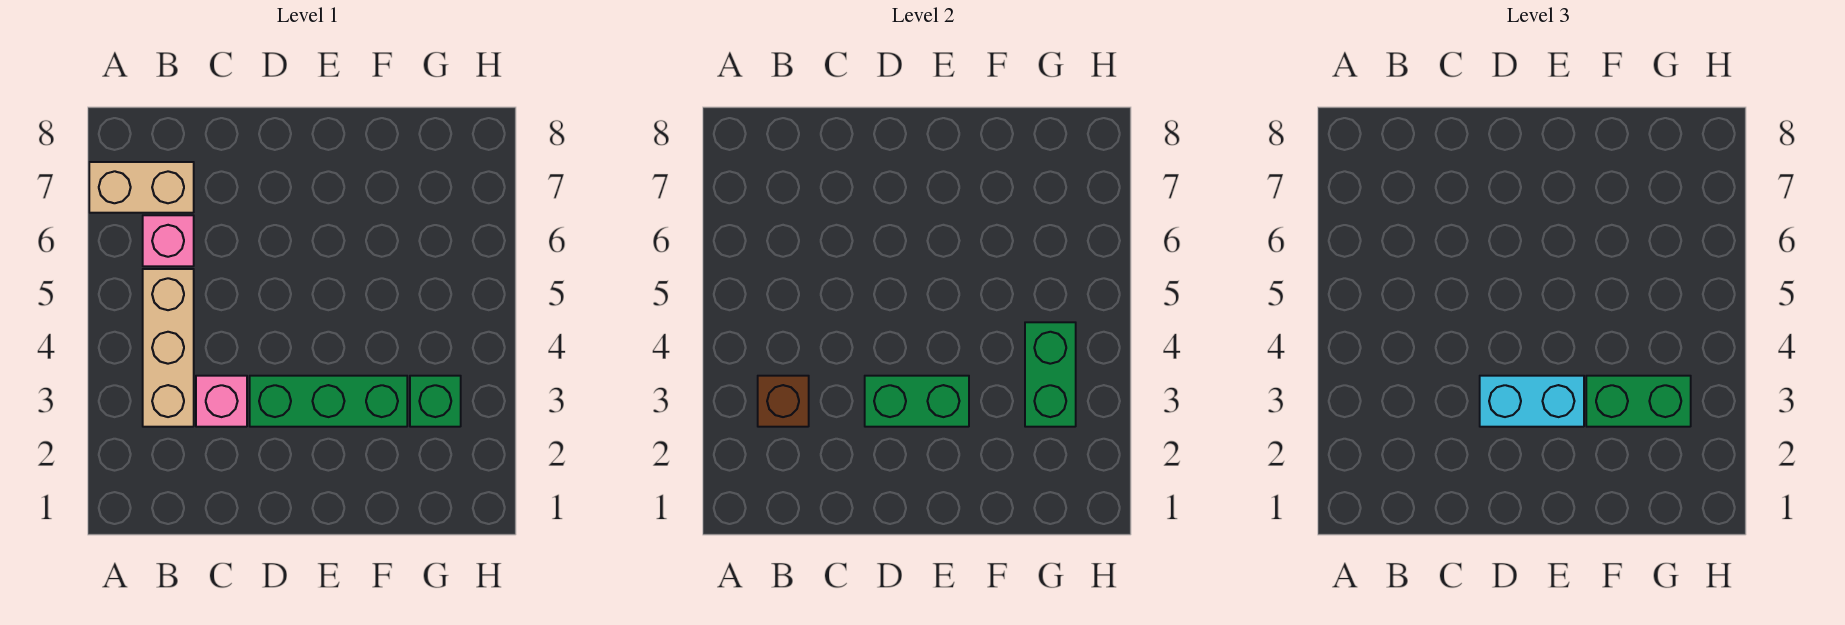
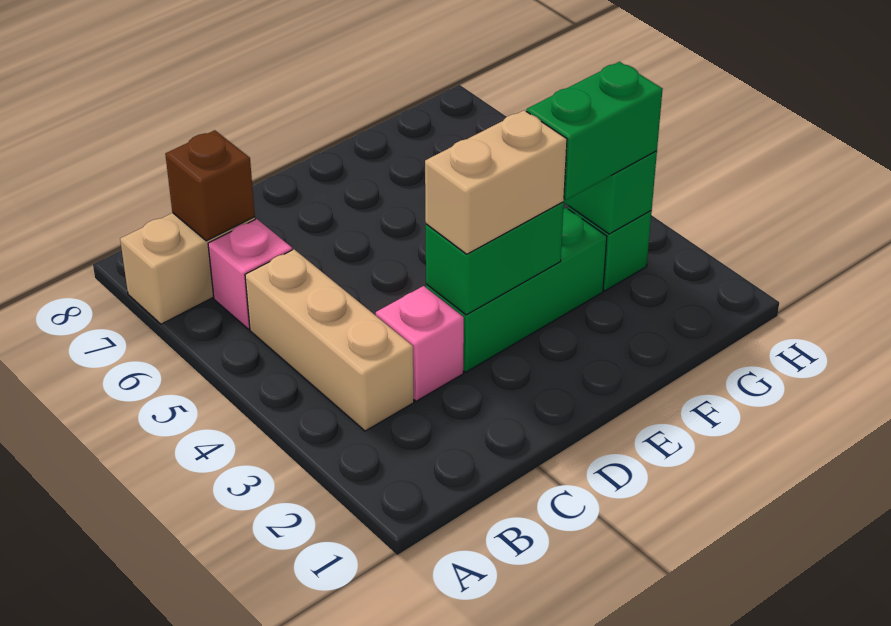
brown brick B3 level 2 -> brown brick B7 level 2
cyan brick D3:E3 level 3 -> tan brick D3:E3 level 3

